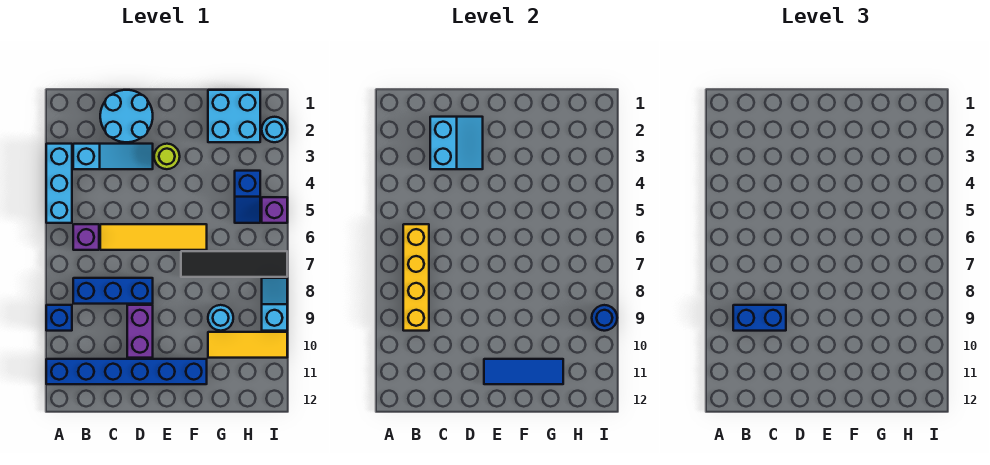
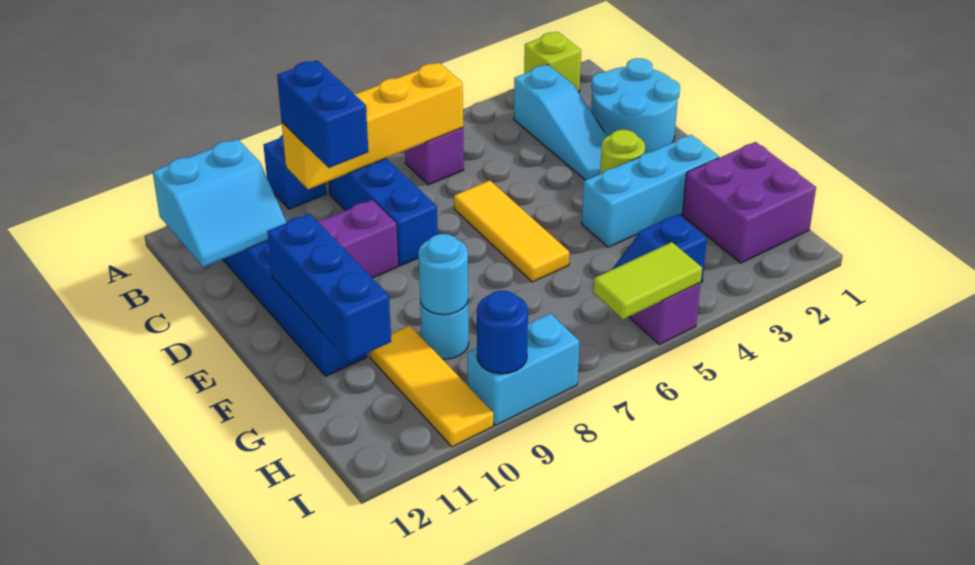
none -> lime brick A2 level 1
cyan brick A3:A5 level 1 -> cyan brick F2:F4 level 1
cyan slope C2:D3 level 2 top C -> cyan slope B11:C12 level 2 top B
yellow tile C6:F6 level 1 -> yellow tile D6:F6 level 1
blue tile E11:G11 level 2 -> blue brick E11:G11 level 2
black tile F7:I7 level 1 -> none
cyan brick G1:H2 level 1 -> purple brick G1:H2 level 1
cyan round brick I2 level 1 -> cyan round brick G9 level 2
none -> lime tile I5:I6 level 2
cyan slope I8:I9 level 1 top 9 -> cyan brick I8:I9 level 1

